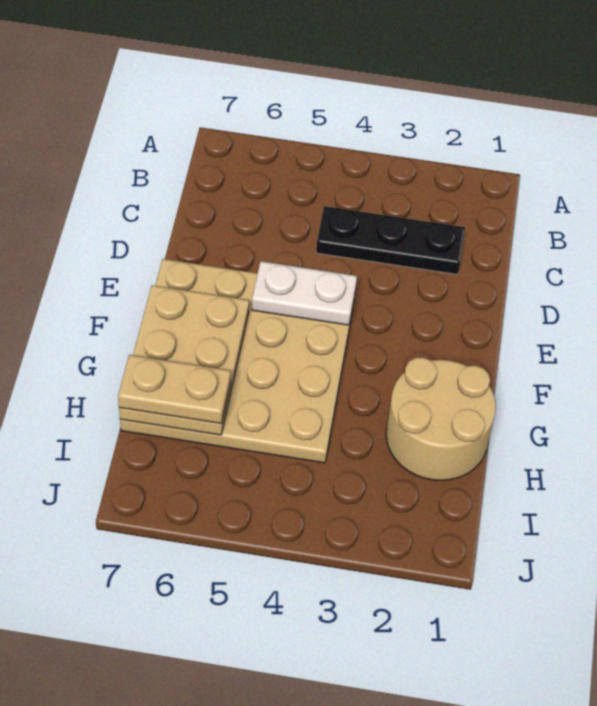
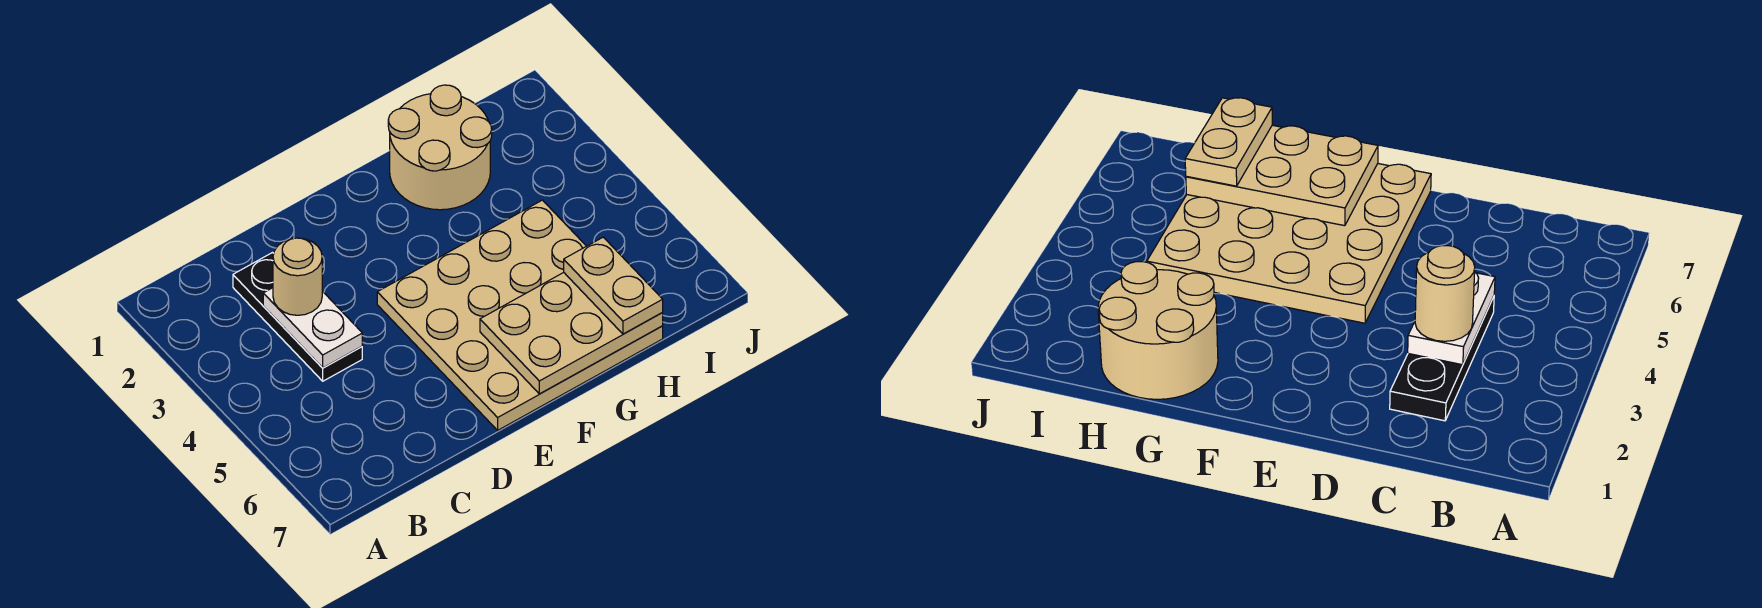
none -> tan round brick C3 level 3
white plate E4:E5 level 2 -> white plate C3:C4 level 2

